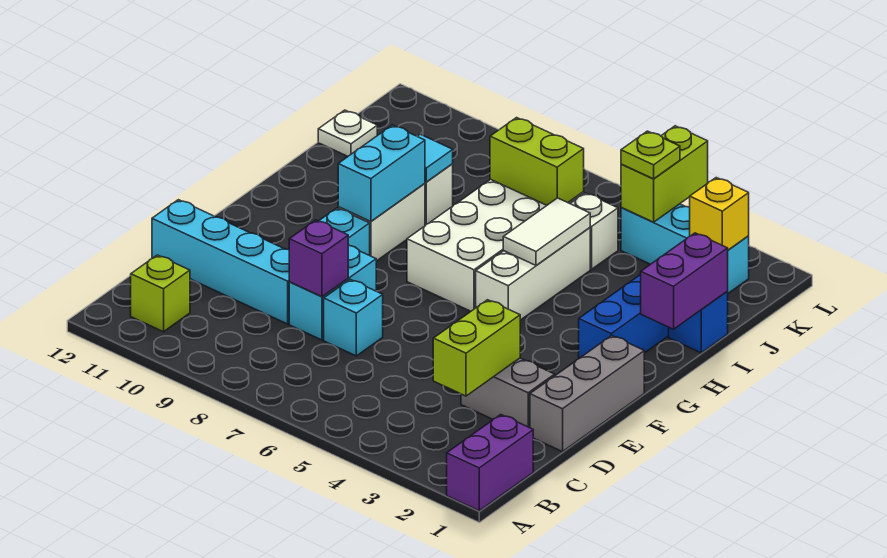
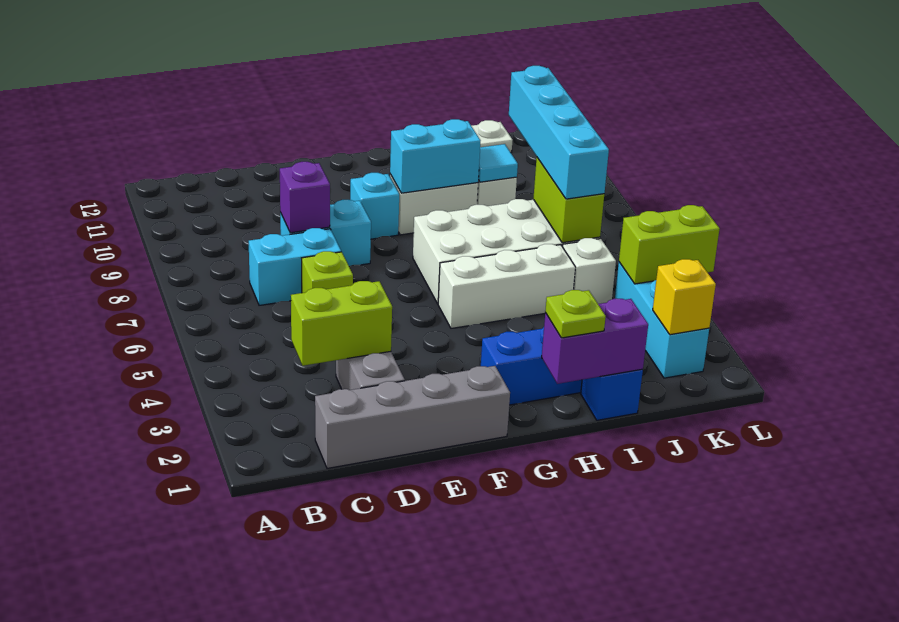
purple brick A1:B1 level 1 -> none
lime brick B11 level 1 -> lime brick D6 level 1
grey brick D1:F1 level 1 -> grey brick C1:F1 level 1
cyan brick D7 level 1 -> cyan brick C7:D7 level 1
cyan brick D9:D12 level 1 -> cyan brick J6:J9 level 3
white tile H5:I5 level 2 -> none
lime plate K4 level 3 -> lime plate H1 level 3

